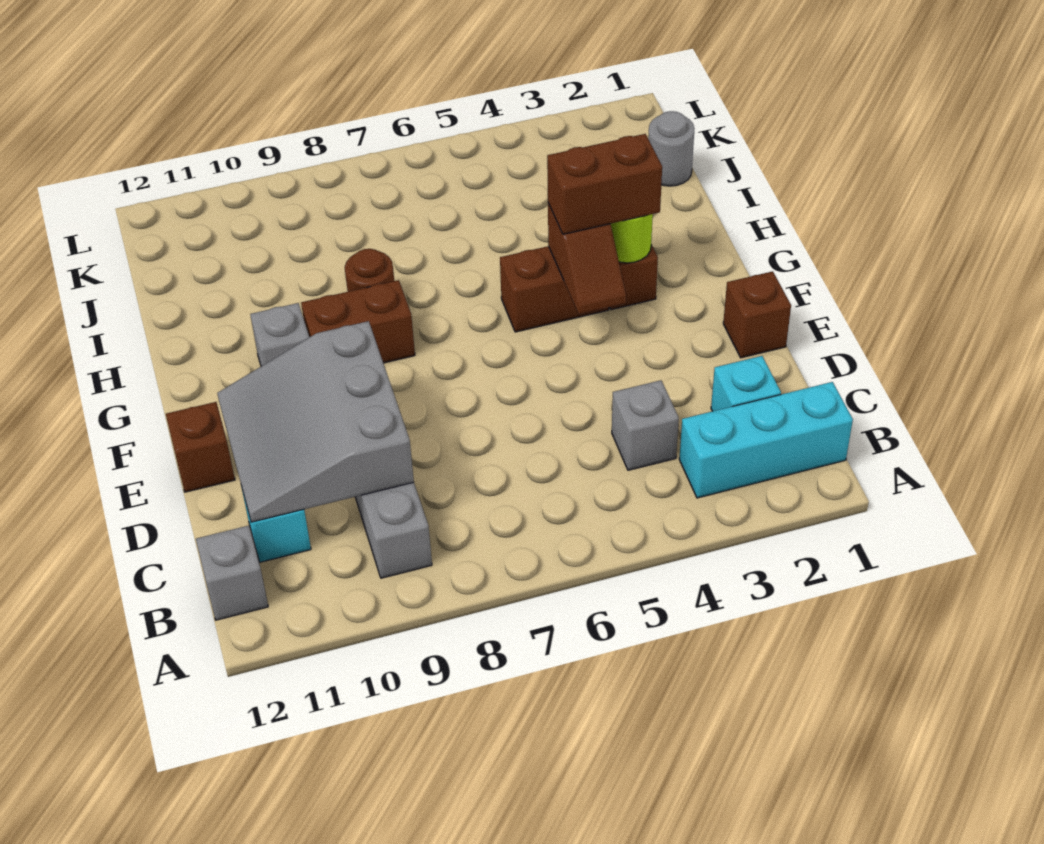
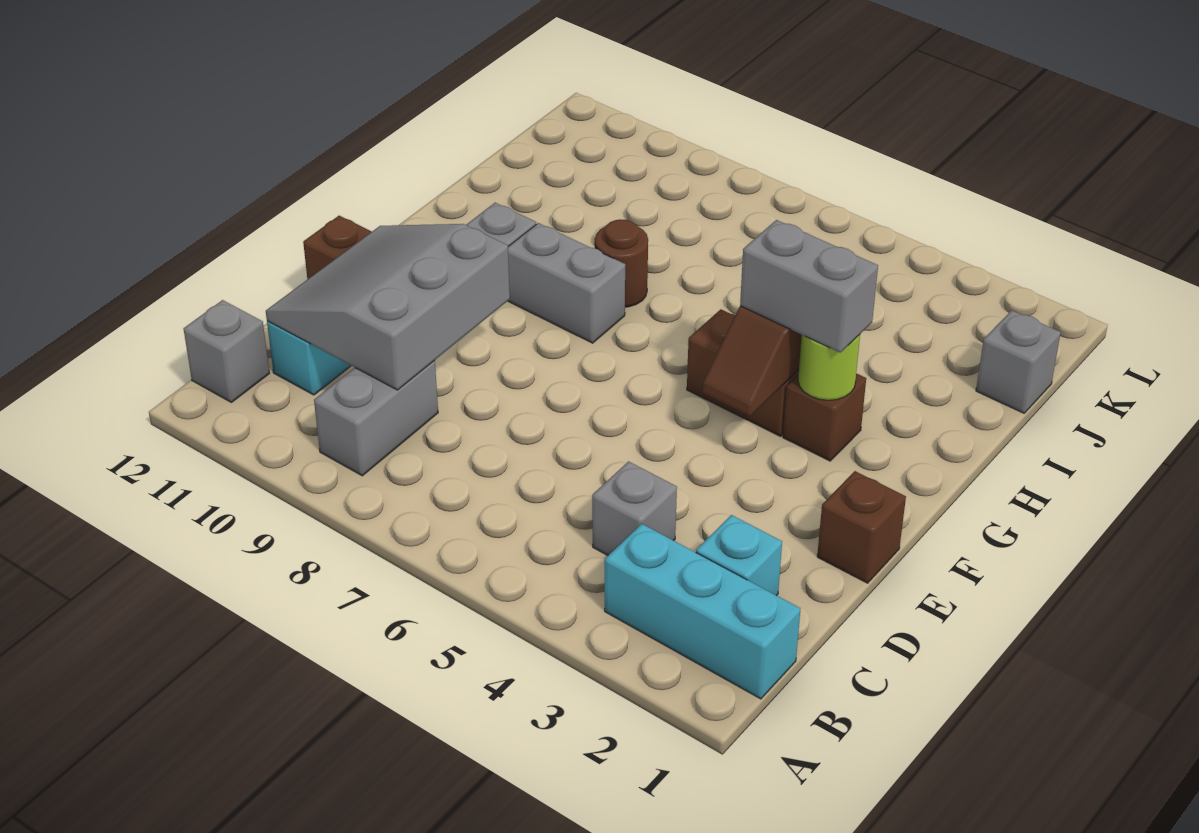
brown brick G3:G4 level 3 -> grey brick G3:G4 level 3
brown brick G8:G9 level 1 -> grey brick G8:G9 level 1
grey round brick J1 level 1 -> grey brick J1 level 1

